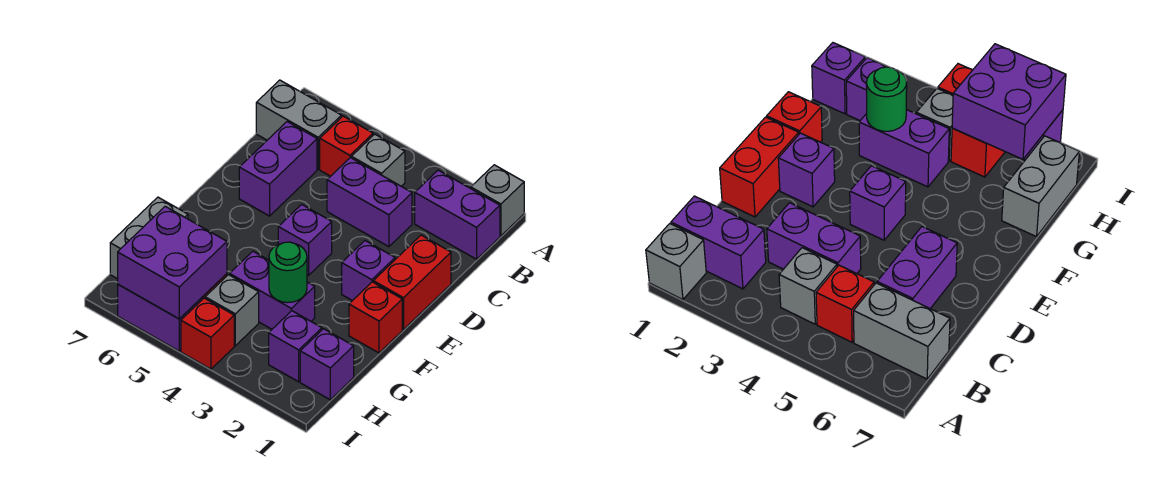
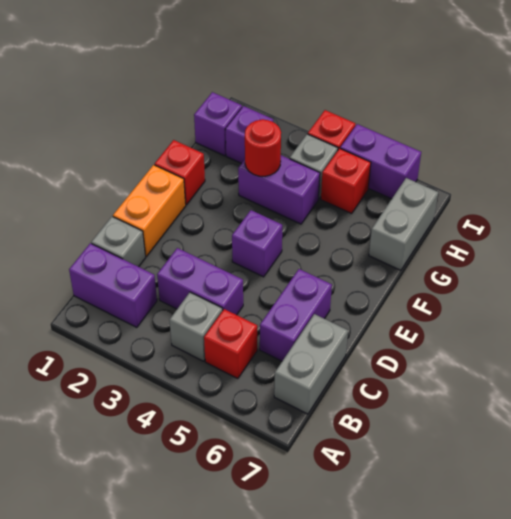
grey brick A1 level 1 -> grey brick C1 level 1
grey brick B6:B7 level 1 -> grey brick B7:C7 level 1
red brick D1:E1 level 1 -> orange brick D1:E1 level 1
purple brick E2 level 1 -> none
green round brick G3 level 2 -> red round brick G3 level 2
purple brick H5:I6 level 2 -> none

